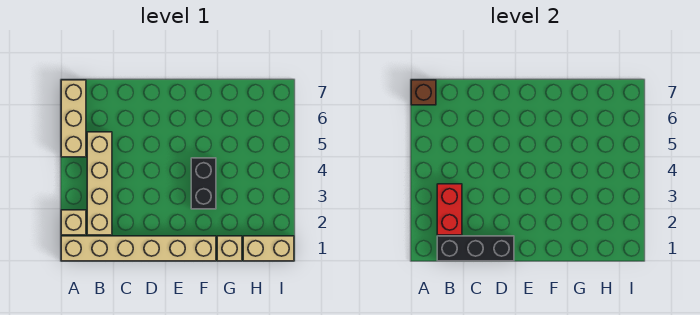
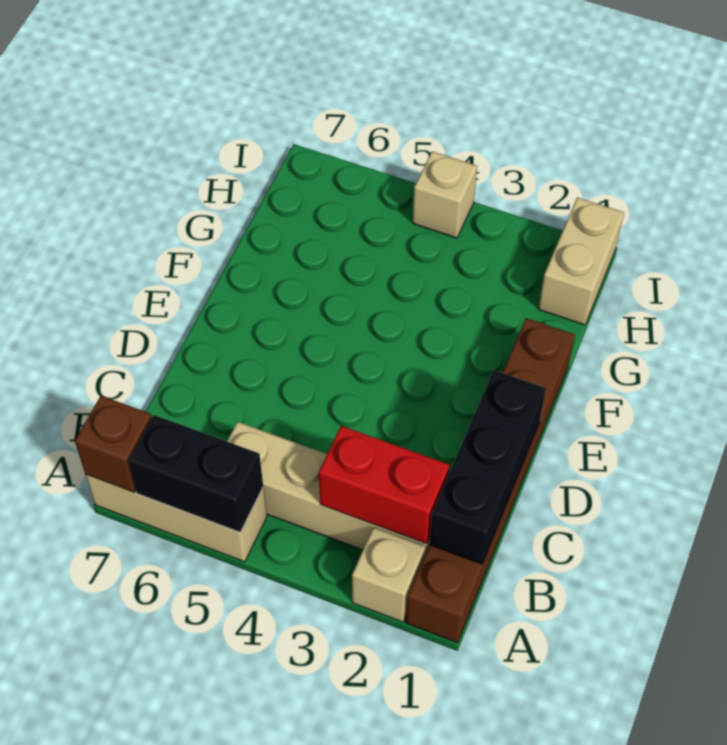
tan brick A1:F1 level 1 -> brown brick A1:F1 level 1
black brick F3:F4 level 1 -> black brick A5:A6 level 2
tan brick G1 level 1 -> tan brick I4 level 1

